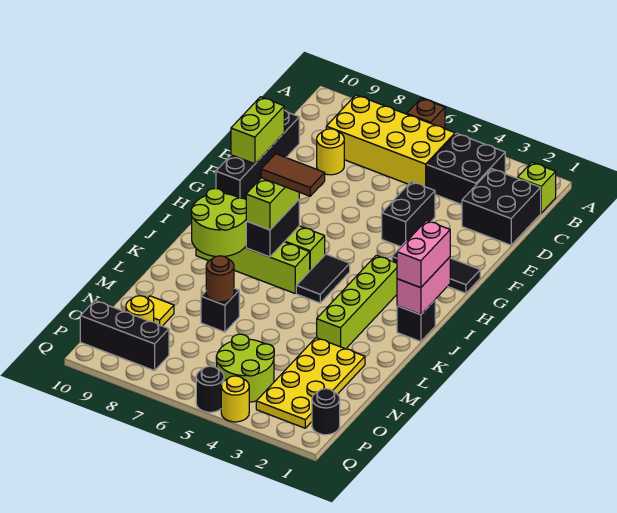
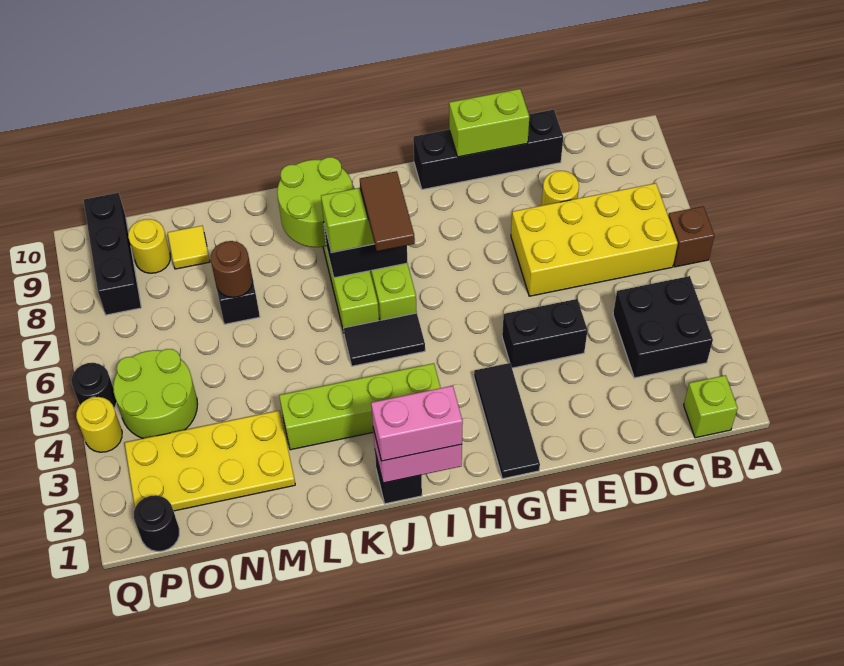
yellow brick B5:C8 level 1 -> yellow brick B6:E7 level 1
black brick C1:D2 level 1 -> none

